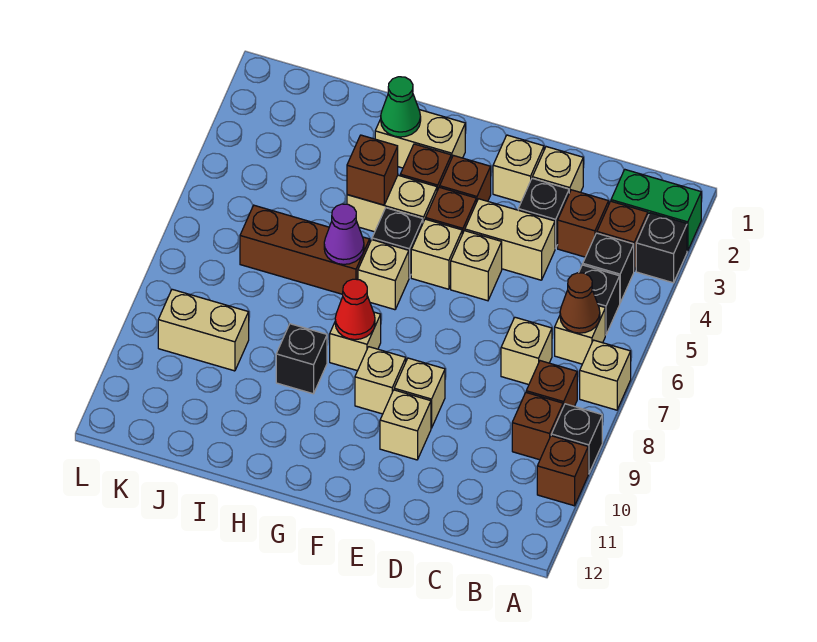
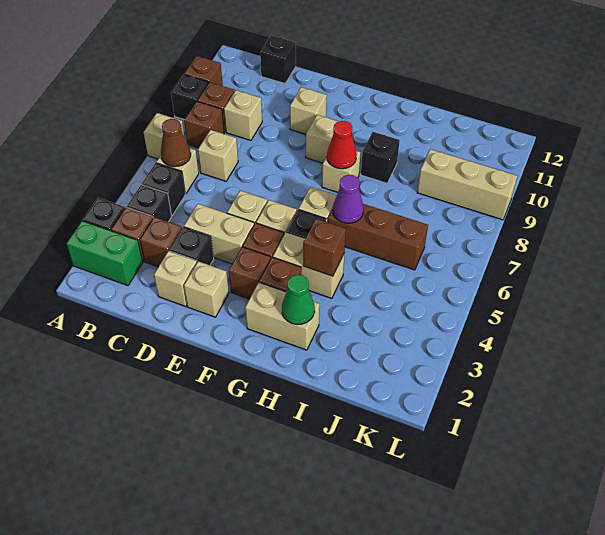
none -> black brick C12 level 1
tan brick E9 level 1 -> tan brick C9 level 1
tan brick J9:K9 level 1 -> tan brick J9:L9 level 1

